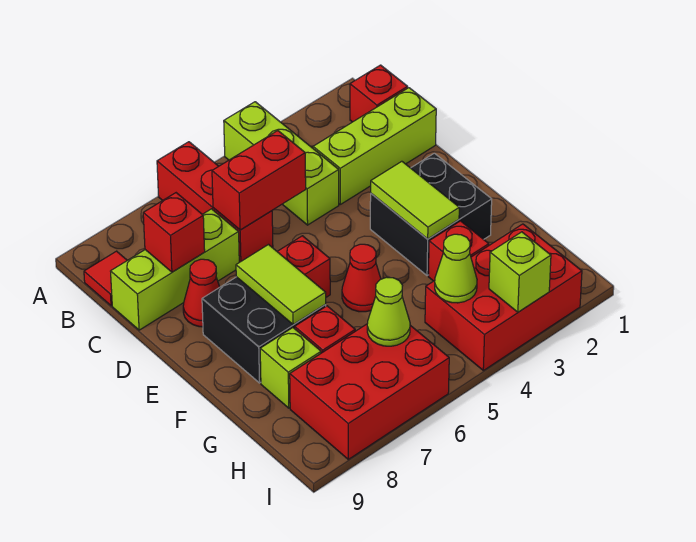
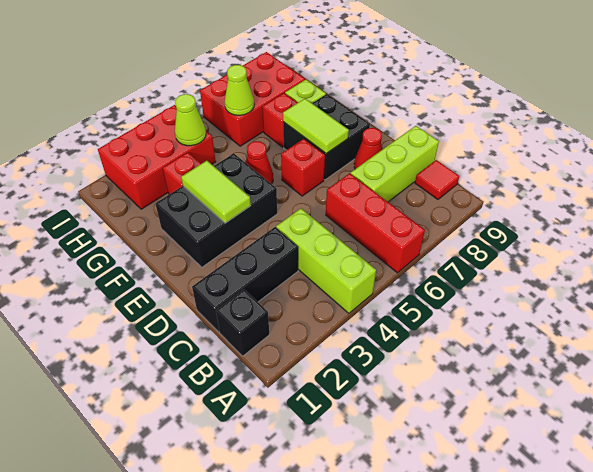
red brick B1 level 1 -> black brick B1 level 1
lime brick C1:C3 level 1 -> black brick C1:C3 level 1
red brick C5:C6 level 2 -> none
red brick C8 level 2 -> none
black brick E2:F3 level 1 -> black brick E2:F4 level 1
lime brick I3 level 2 -> none

